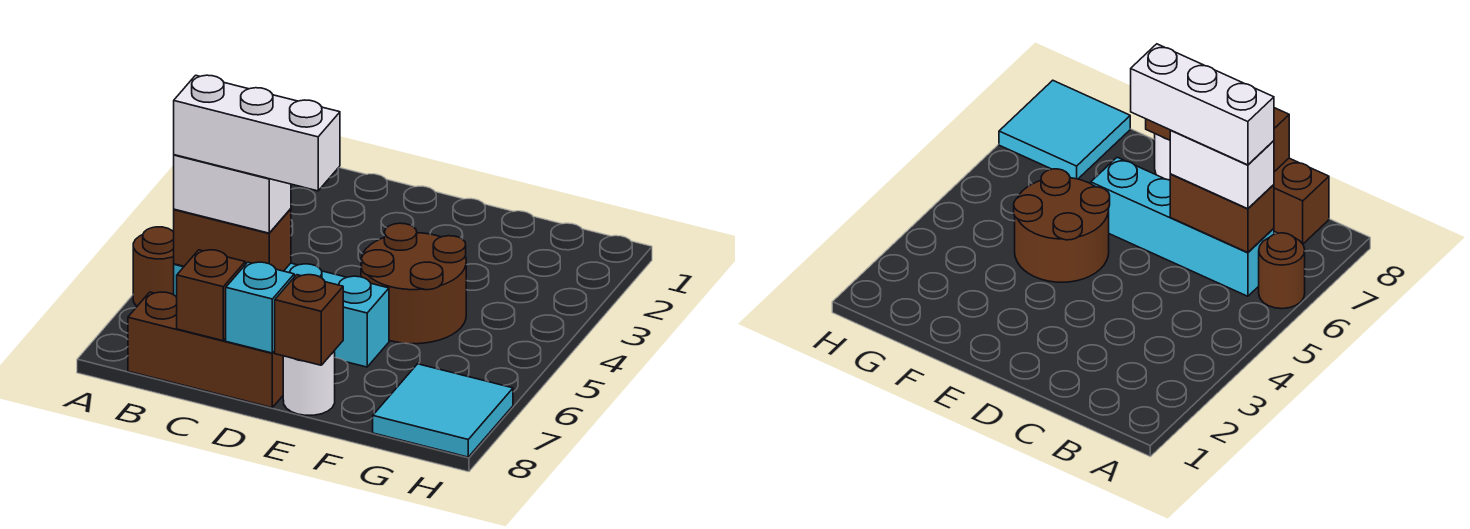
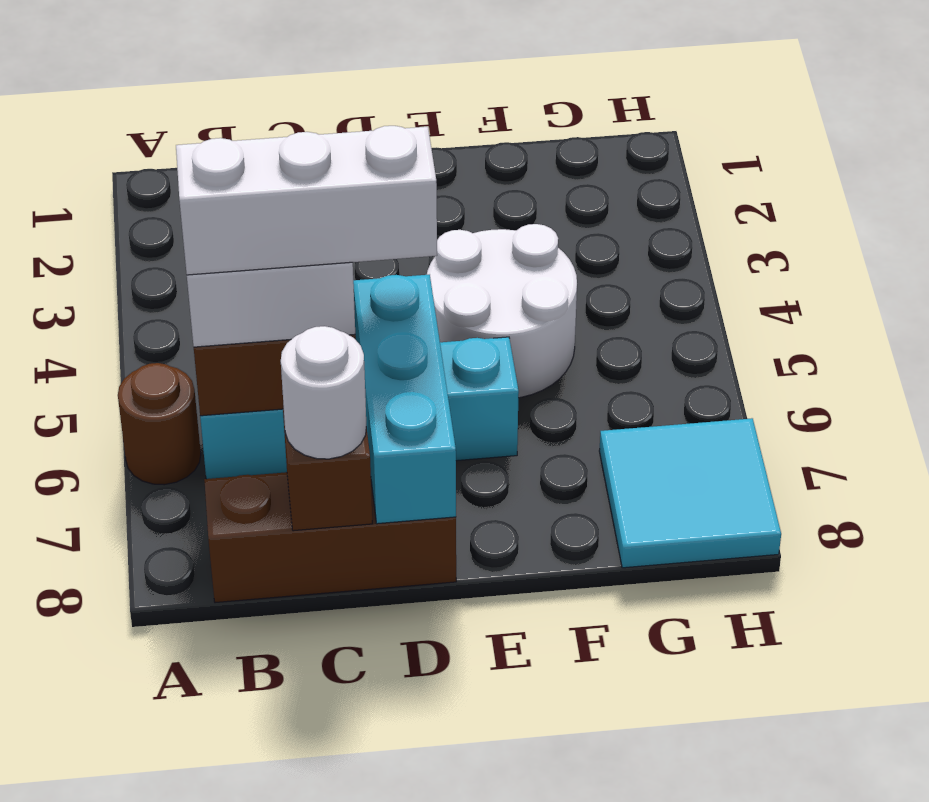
cyan brick D8 level 2 -> cyan brick D6:D8 level 2
brown round brick E4:F5 level 1 -> white round brick E4:F5 level 1
white round brick E8 level 1 -> white round brick C8 level 3
brown brick E8 level 2 -> none

